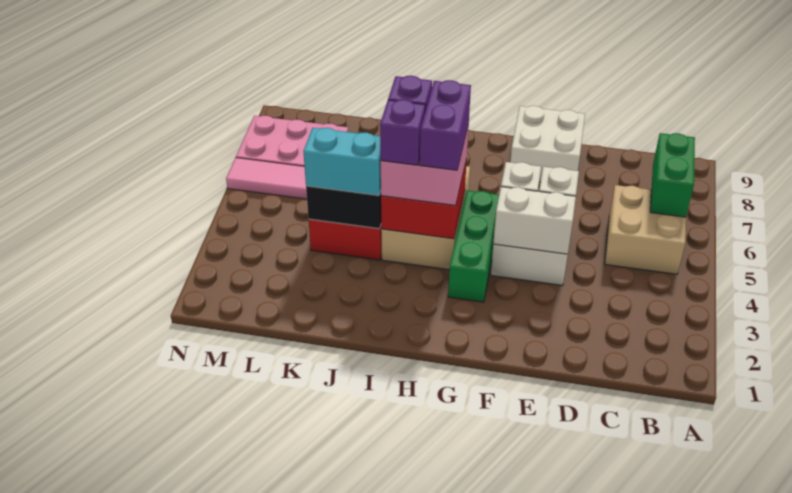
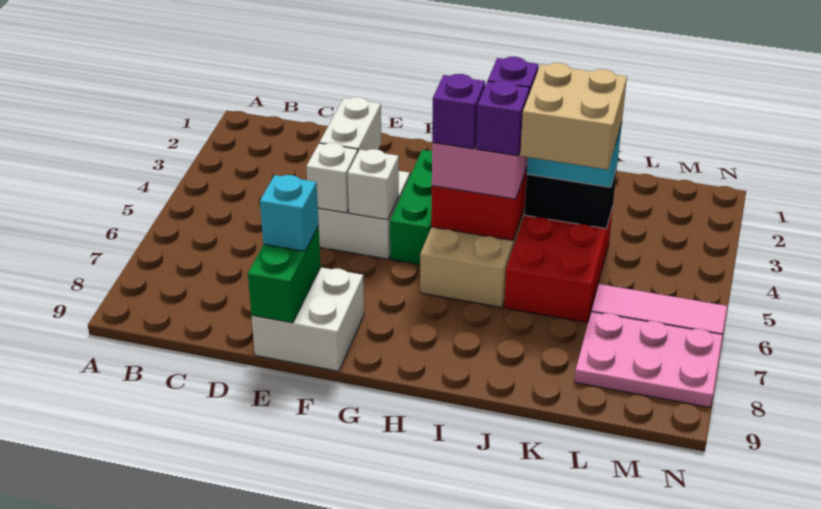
tan brick B5:C6 level 1 -> tan brick J4:K5 level 4
green brick B6:B7 level 2 -> green brick E8:E9 level 2
white brick E4:F4 level 2 -> white brick E3:E4 level 2
none -> cyan brick E8 level 3
purple brick H4:H5 level 4 -> purple brick H5 level 4

